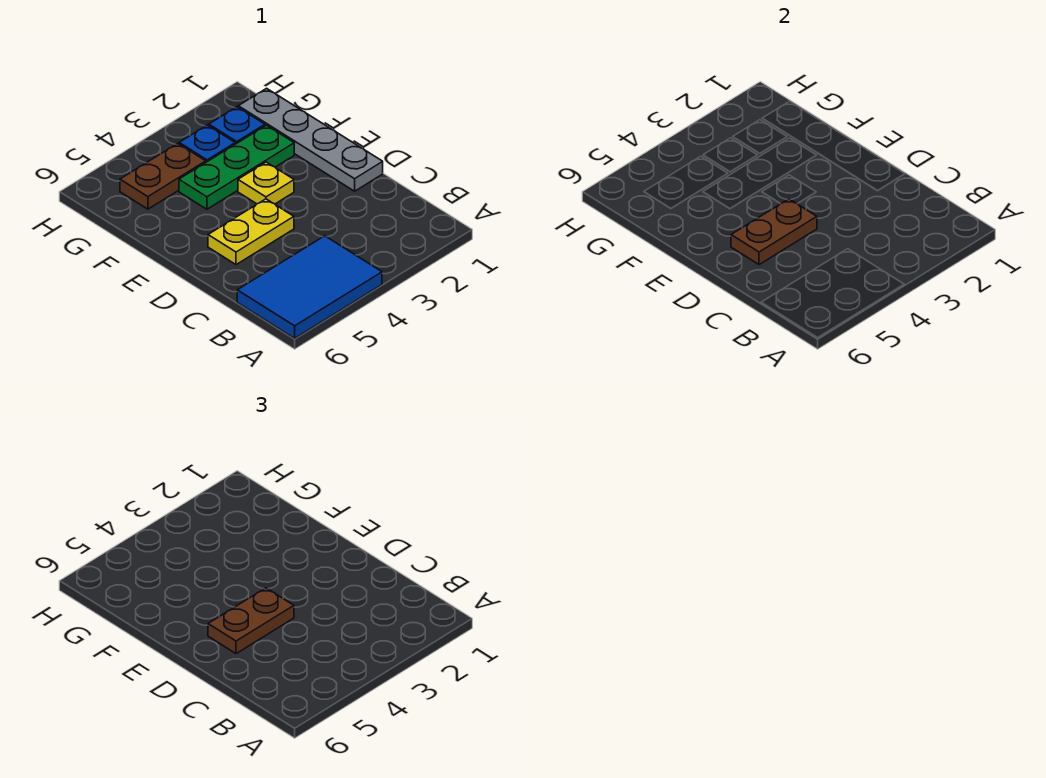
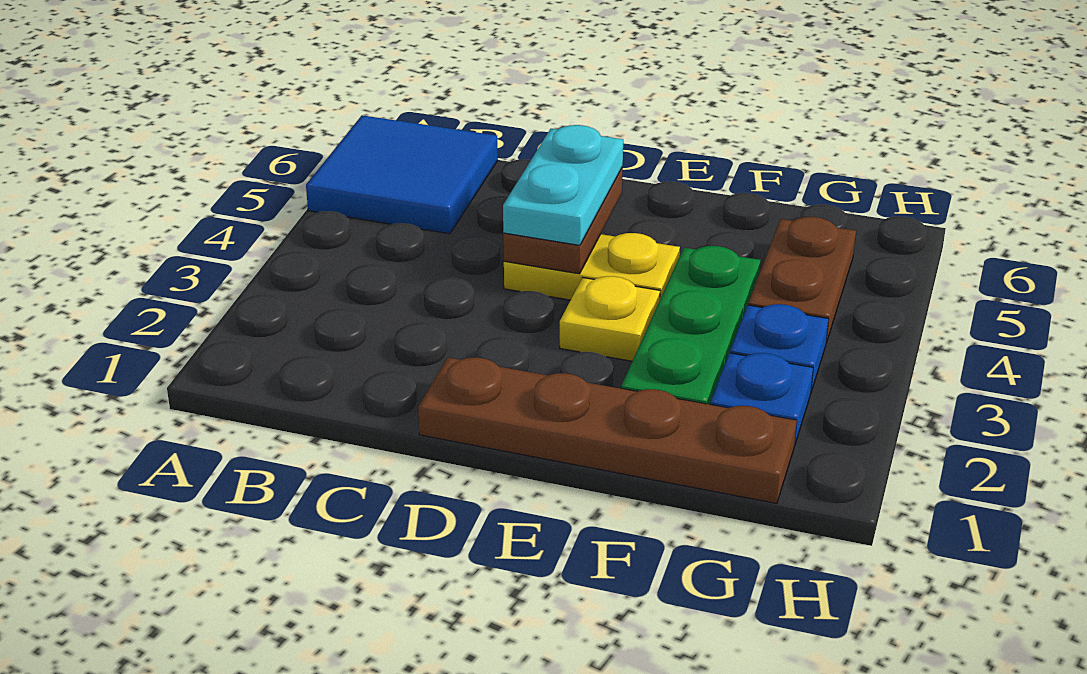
blue tile A4:B6 level 1 -> blue tile A5:B6 level 1
grey plate D1:G1 level 1 -> brown plate D1:G1 level 1
yellow plate D4:D5 level 1 -> yellow plate D4:E4 level 1
brown plate D4:D5 level 3 -> cyan plate D4:D5 level 3

